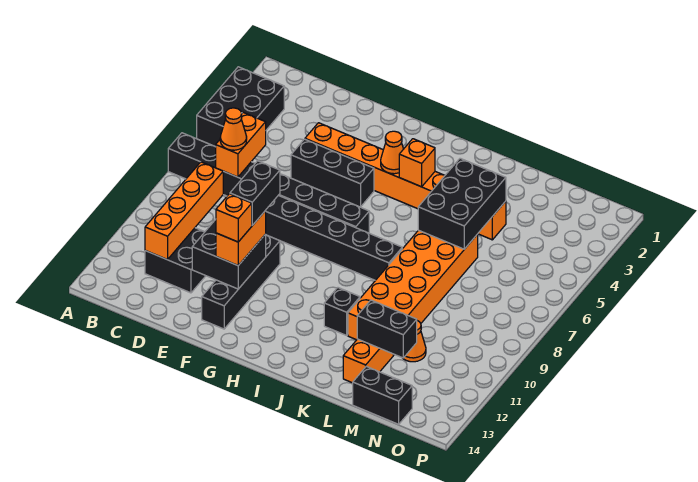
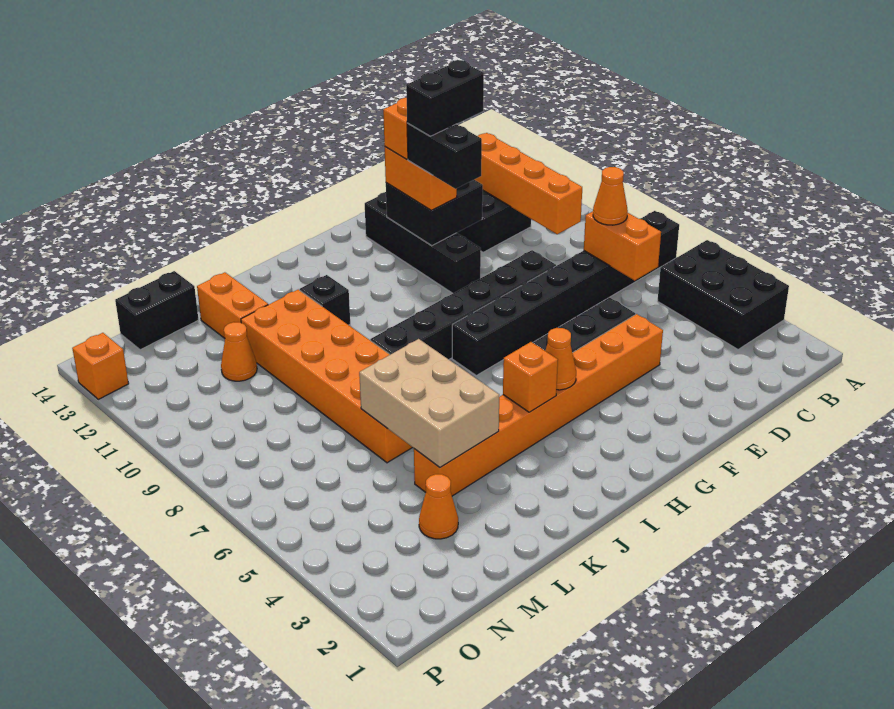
black brick K4:L6 level 2 -> tan brick K4:L6 level 2
black brick L12:M12 level 2 -> black brick E11:F11 level 5
none -> orange cone M3 level 1
none -> orange brick P13 level 1

